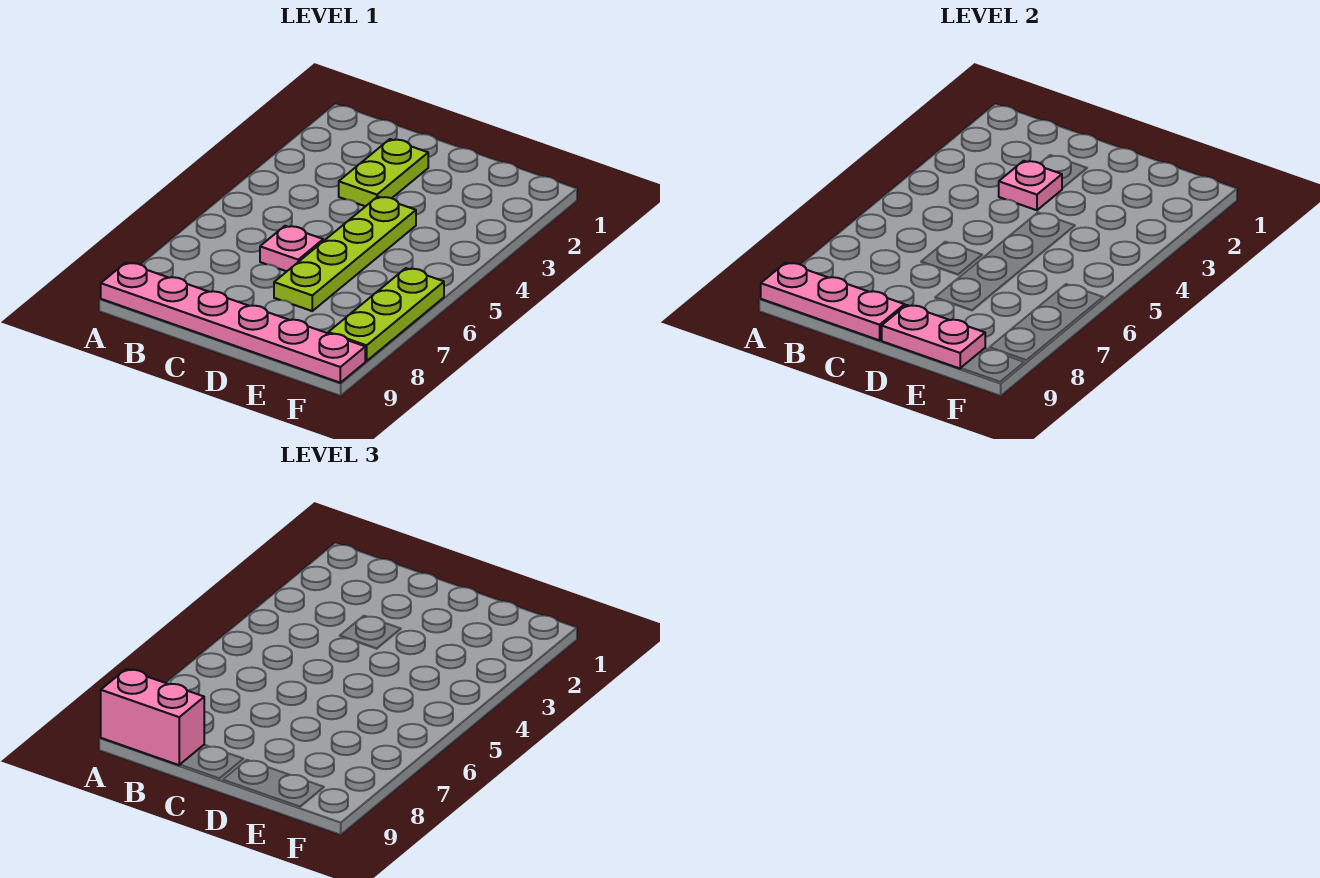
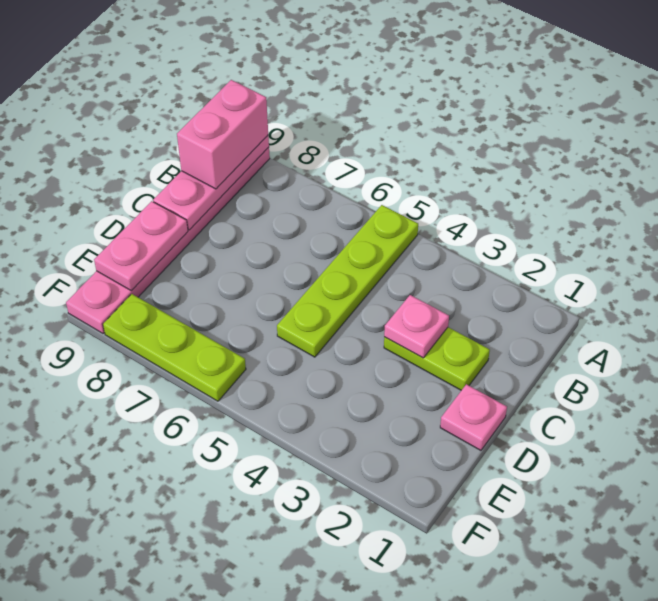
pink plate C6 level 1 -> pink plate D1 level 1
lime plate D4:D7 level 1 -> lime plate A5:D5 level 1

